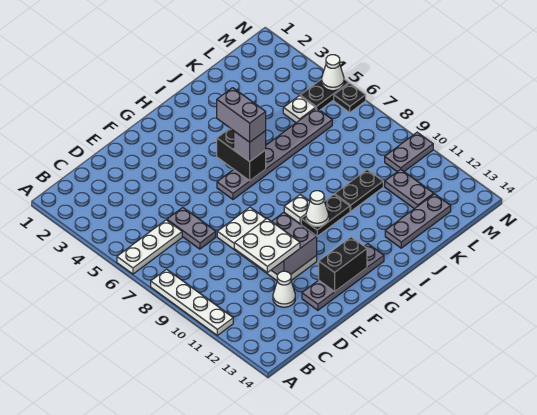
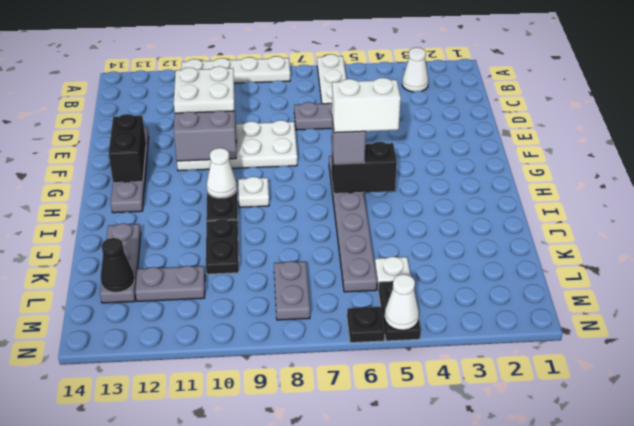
white cone D12 level 1 -> white cone B3 level 1
grey brick H5:H6 level 4 -> white brick H5:H6 level 4
none -> black cone L13 level 2
grey plate M10:N10 level 1 -> grey plate L8:M8 level 1

